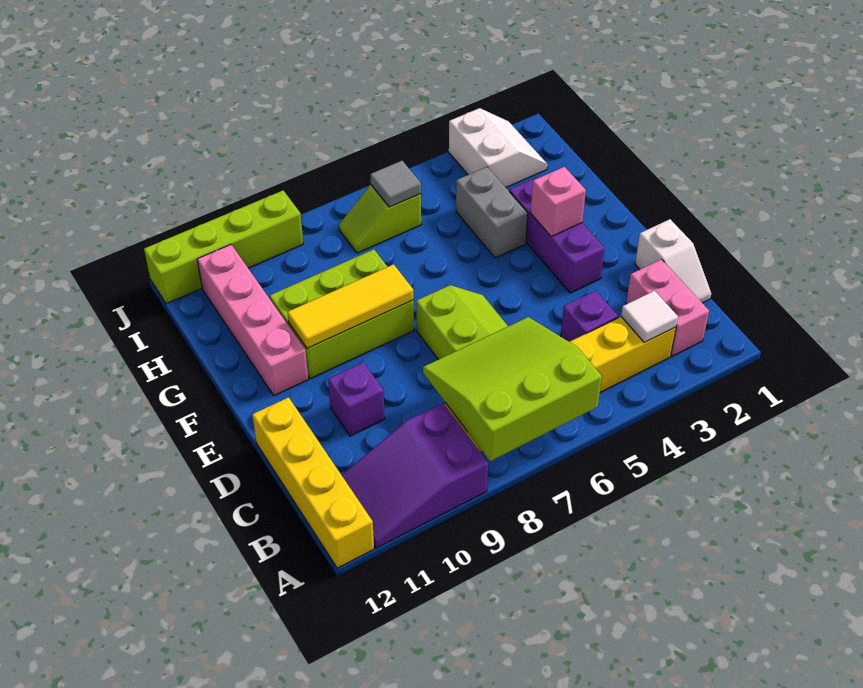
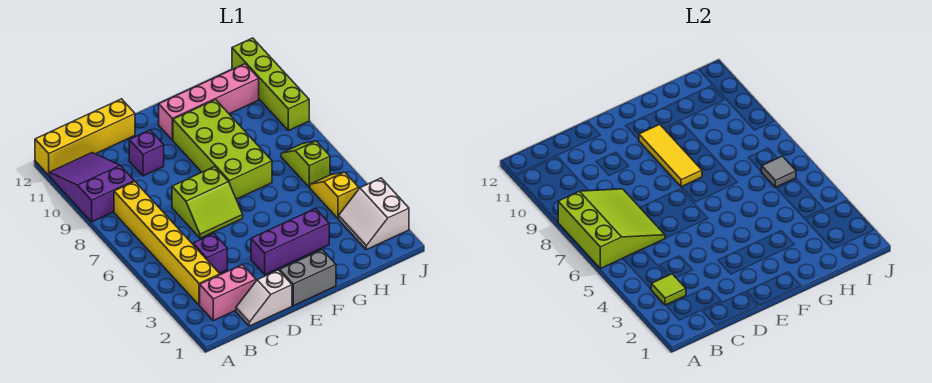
white tile B3 level 2 -> lime tile B3 level 2
pink brick F3 level 2 -> none
lime brick F8:G10 level 1 -> lime brick F7:G10 level 1
grey brick G4:H4 level 1 -> grey brick E1:F1 level 1
white slope I2:J3 level 1 top 3 -> white slope I2:J3 level 1 top J
none -> yellow slope I4:I5 level 1 top 4

